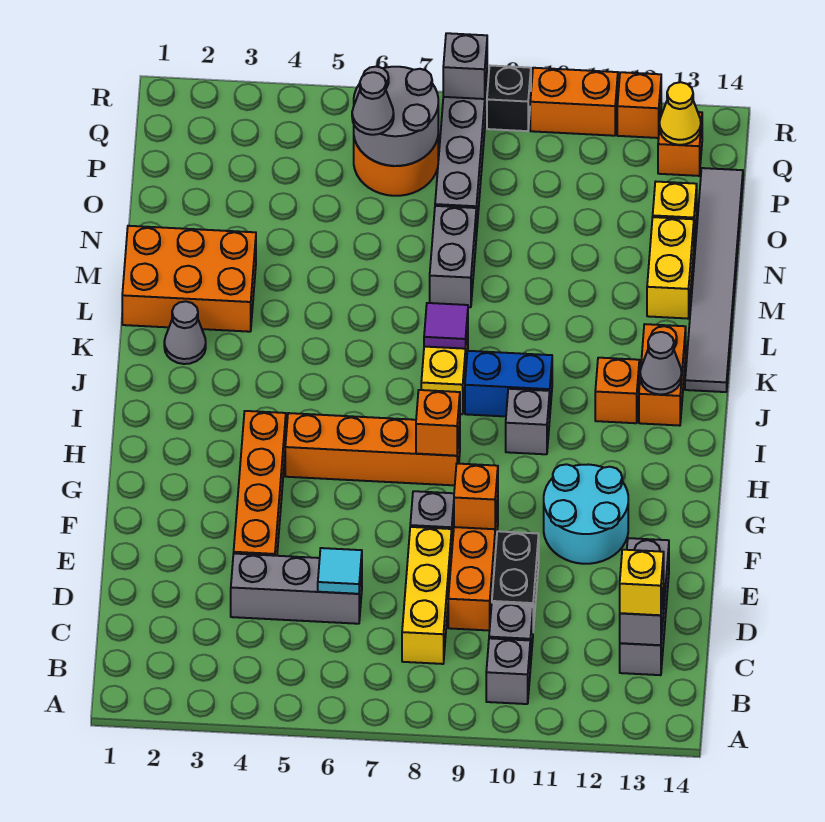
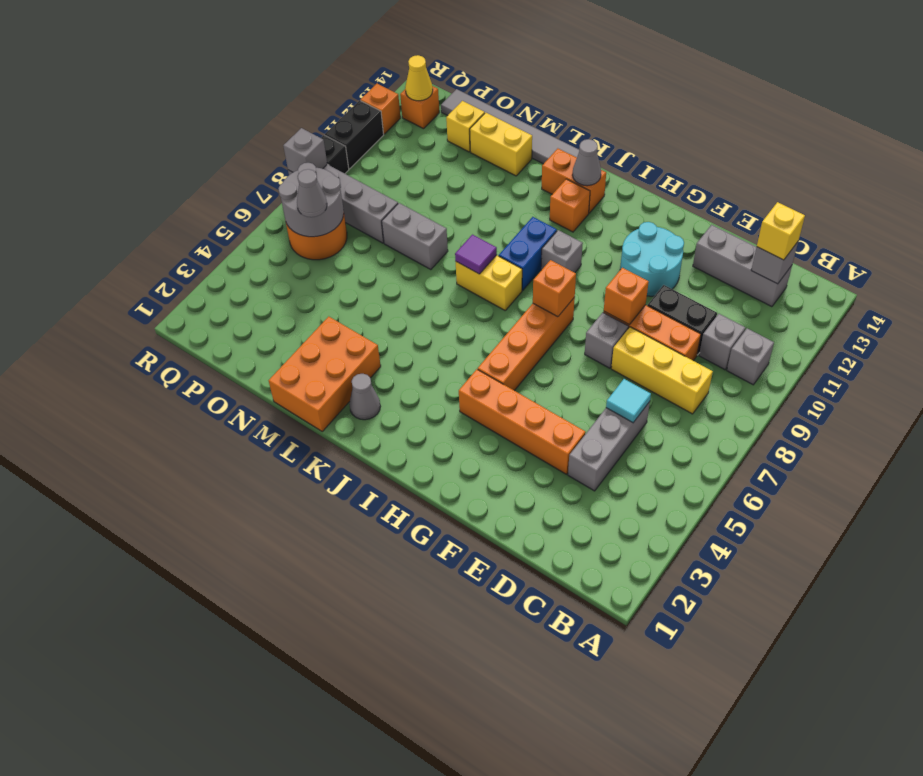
orange brick R10:R11 level 1 -> black brick R10:R11 level 1

